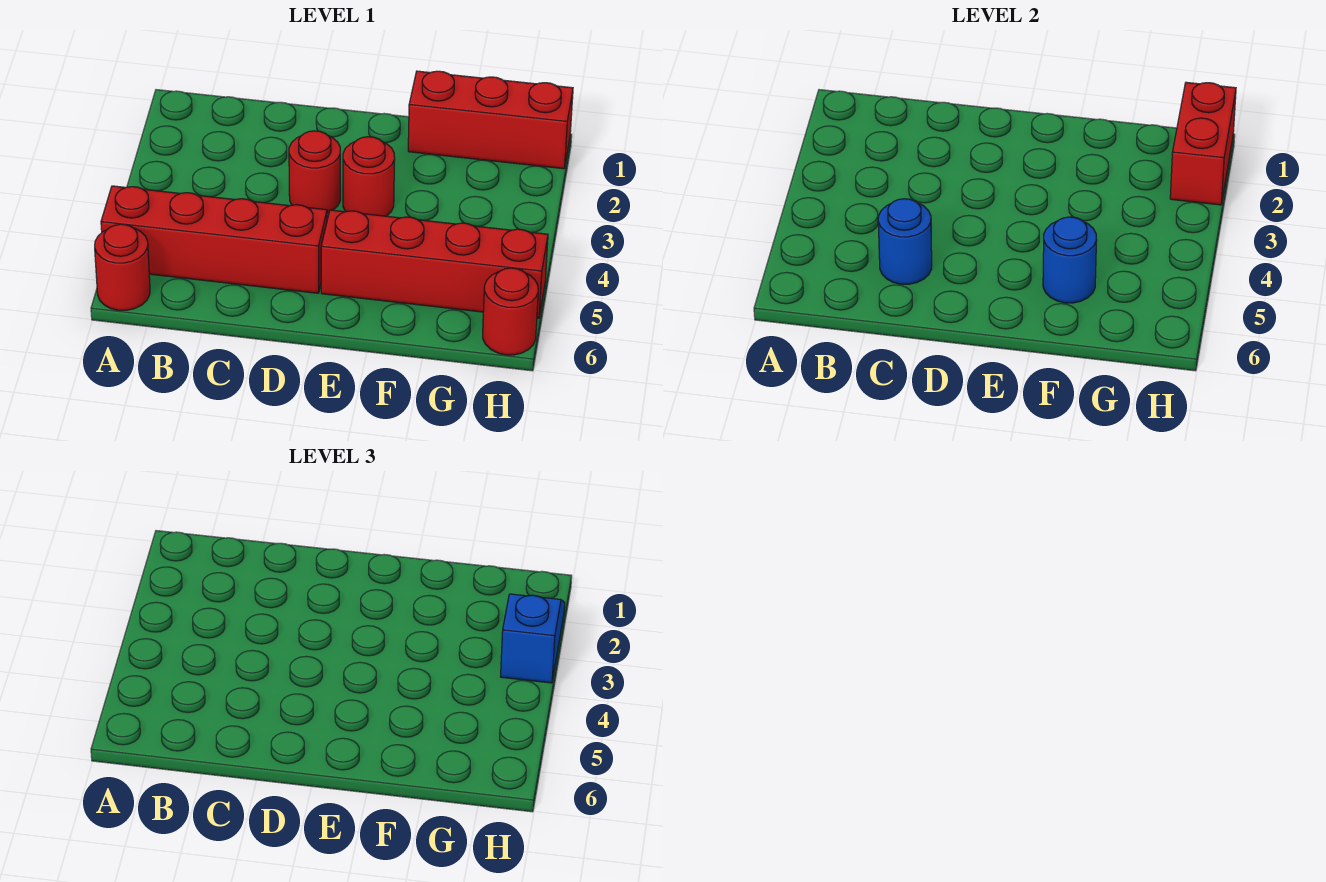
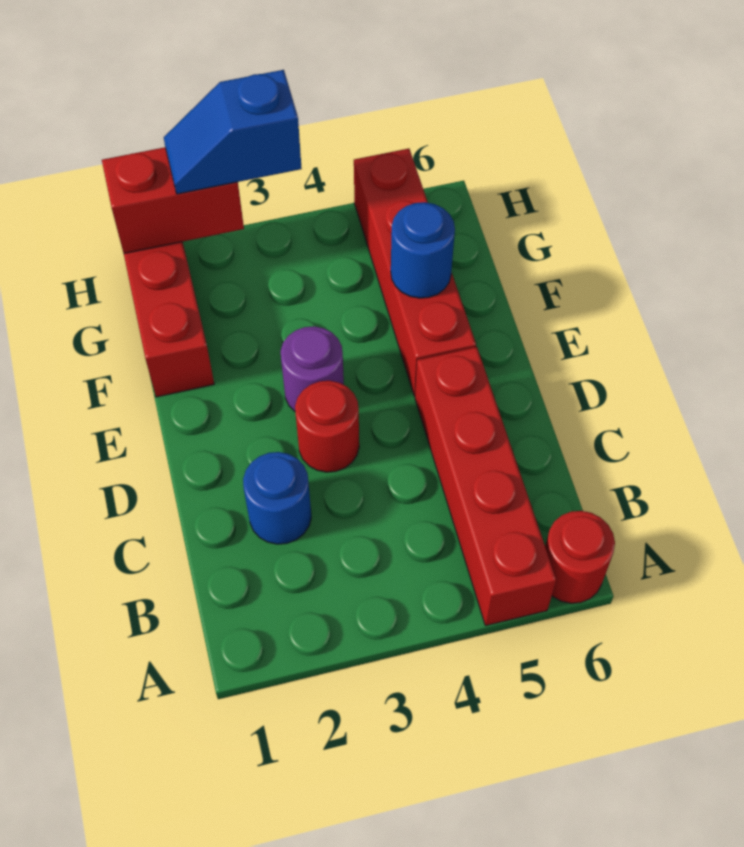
blue round brick C5 level 2 -> blue round brick C2 level 1
red round brick E3 level 1 -> purple round brick E3 level 1
red round brick H6 level 1 -> none

